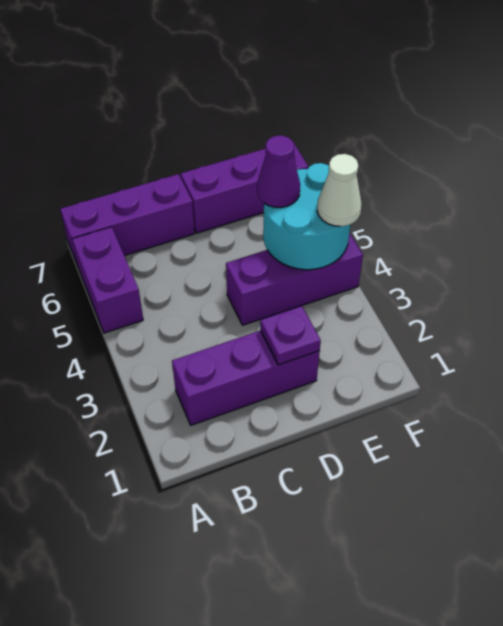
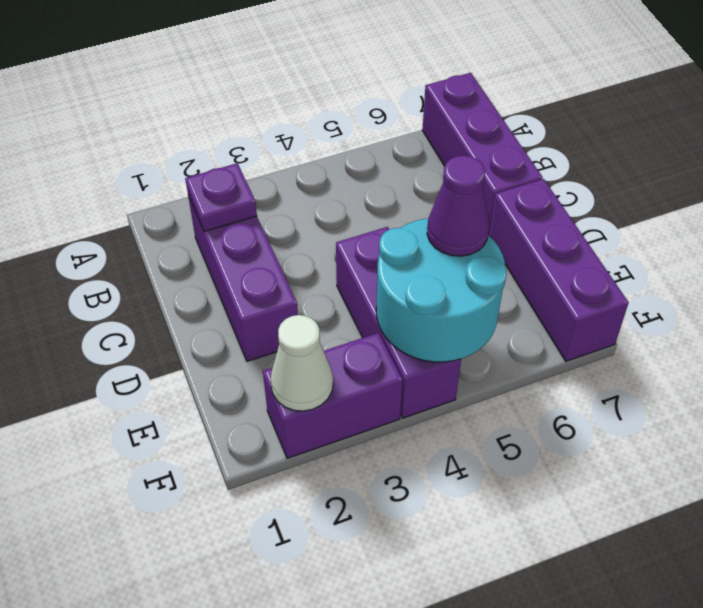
purple brick A5:A6 level 1 -> purple brick F2:F3 level 1
purple plate D2 level 2 -> purple plate B2 level 2
white cone F4 level 3 -> white cone F2 level 2

